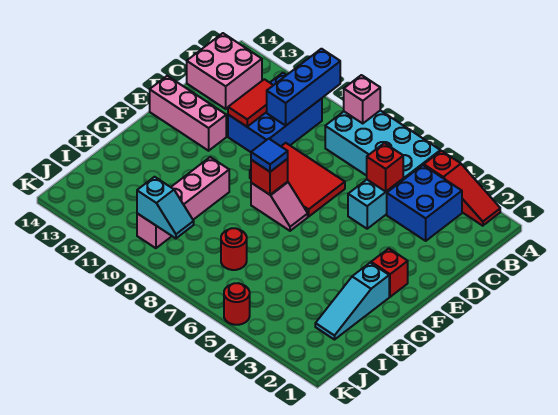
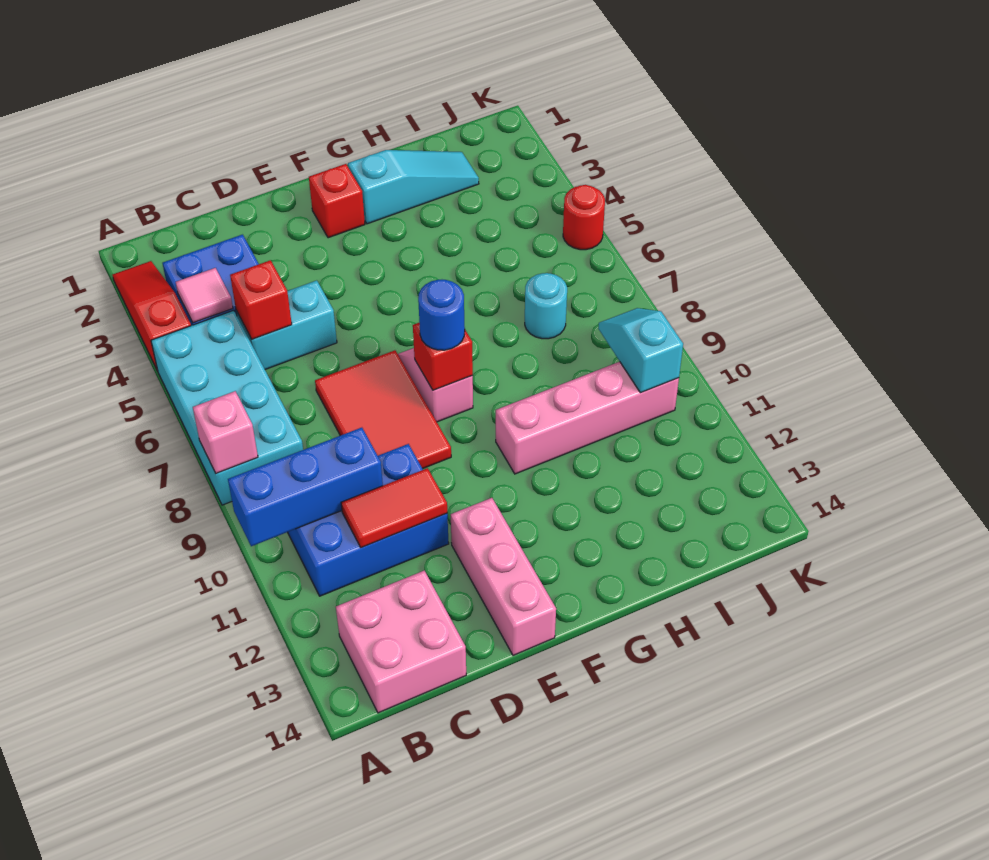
none -> pink tile B4 level 2
blue tile F8 level 3 -> blue round brick F8 level 3
red round brick I7 level 1 -> cyan round brick I7 level 1

